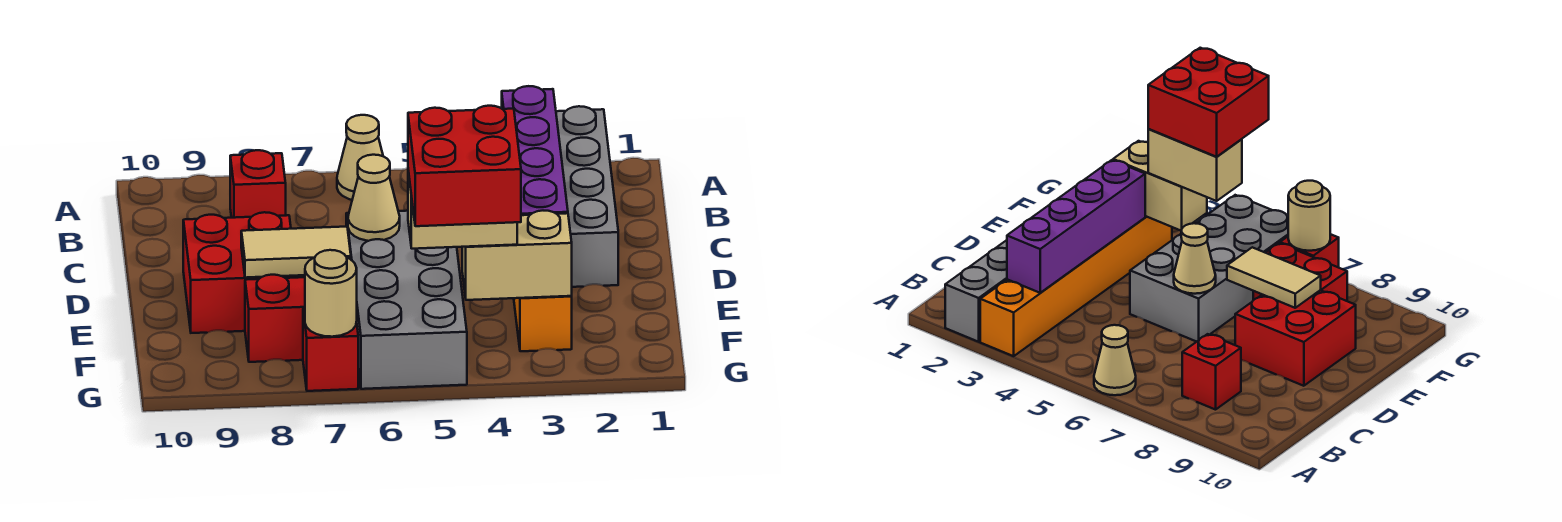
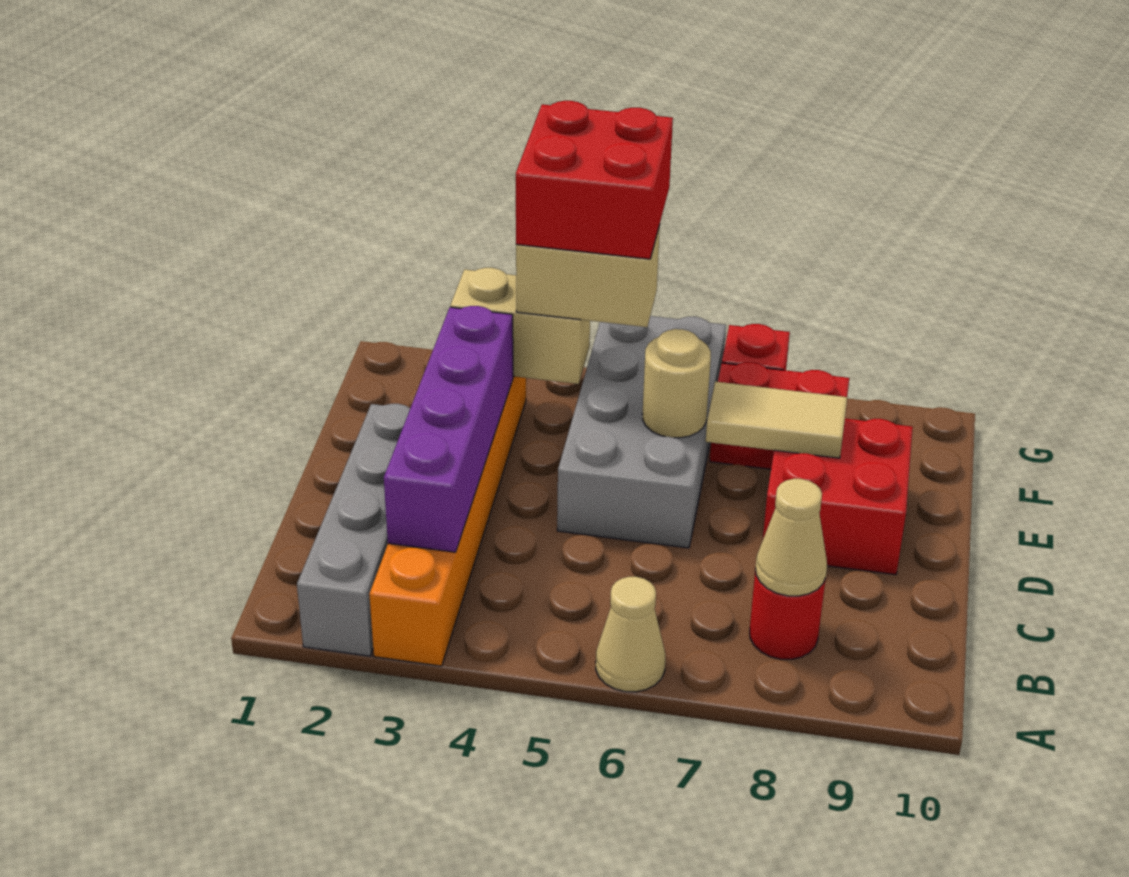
red brick B8 level 1 -> red round brick B8 level 1
tan cone D6 level 2 -> tan cone B8 level 2
tan round brick G7 level 2 -> tan round brick E6 level 2

